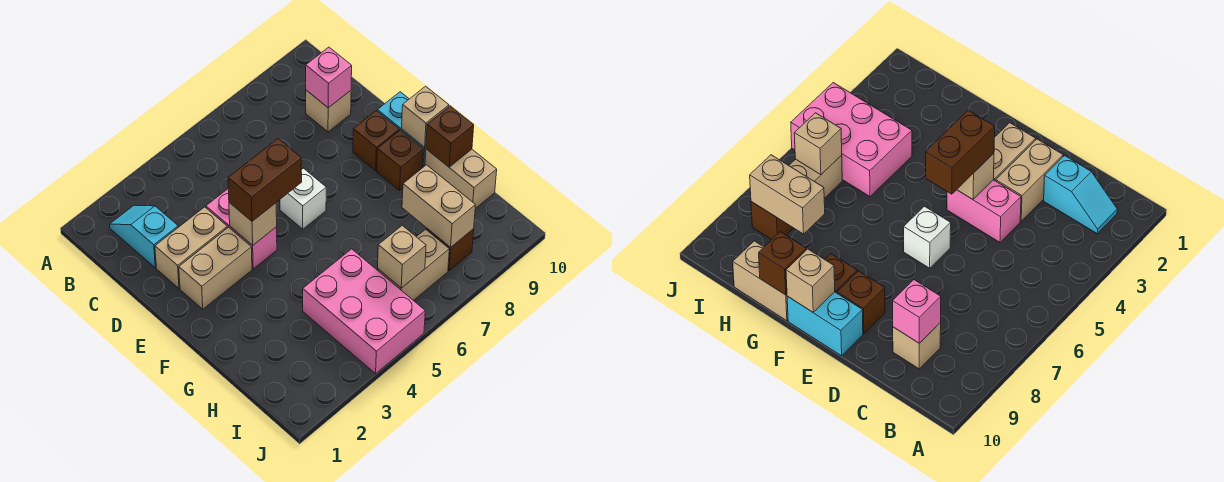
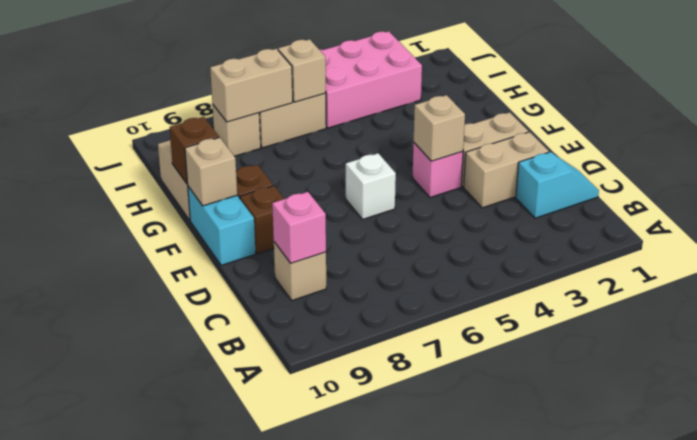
cyan slope B2:C2 level 1 top C -> cyan slope C1:C2 level 1 top 2
pink brick D4:E4 level 1 -> pink brick E4 level 1
brown brick E4:E5 level 3 -> none
pink brick H4:J5 level 1 -> pink brick I3:J5 level 1
tan brick H8:I8 level 2 -> tan brick I7:I8 level 2
brown brick I8 level 1 -> tan brick I8 level 1

